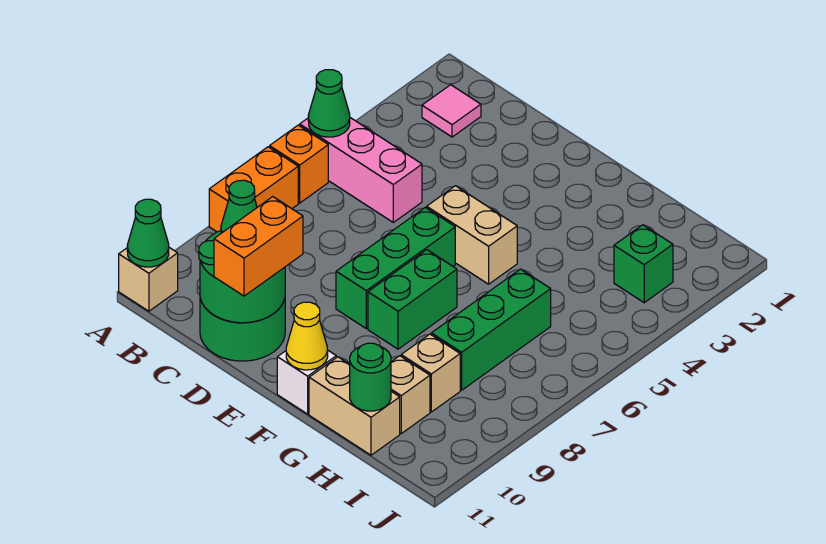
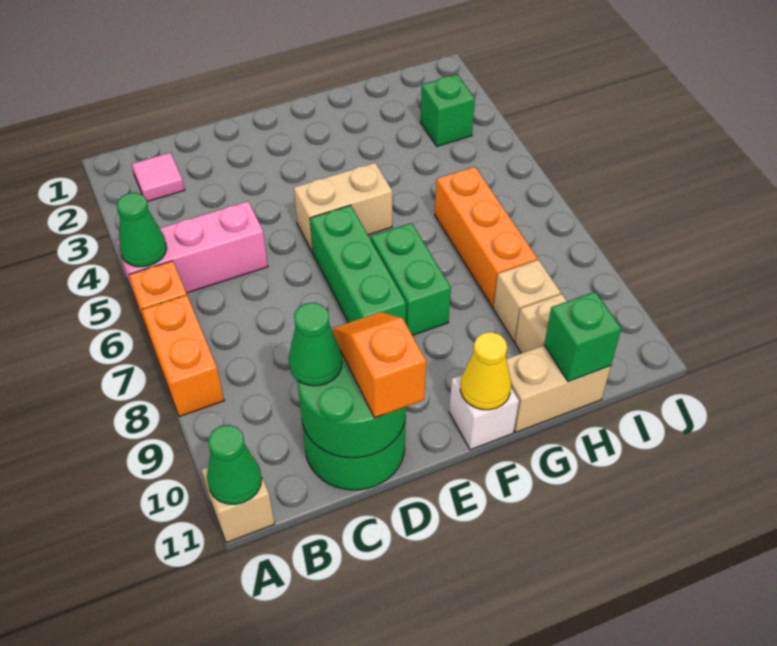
orange brick D10:D11 level 3 -> orange slope D10:D11 level 3 top 11
green brick H6:H8 level 1 -> orange brick H6:H8 level 1
green round brick H11 level 2 -> green brick H11 level 2

